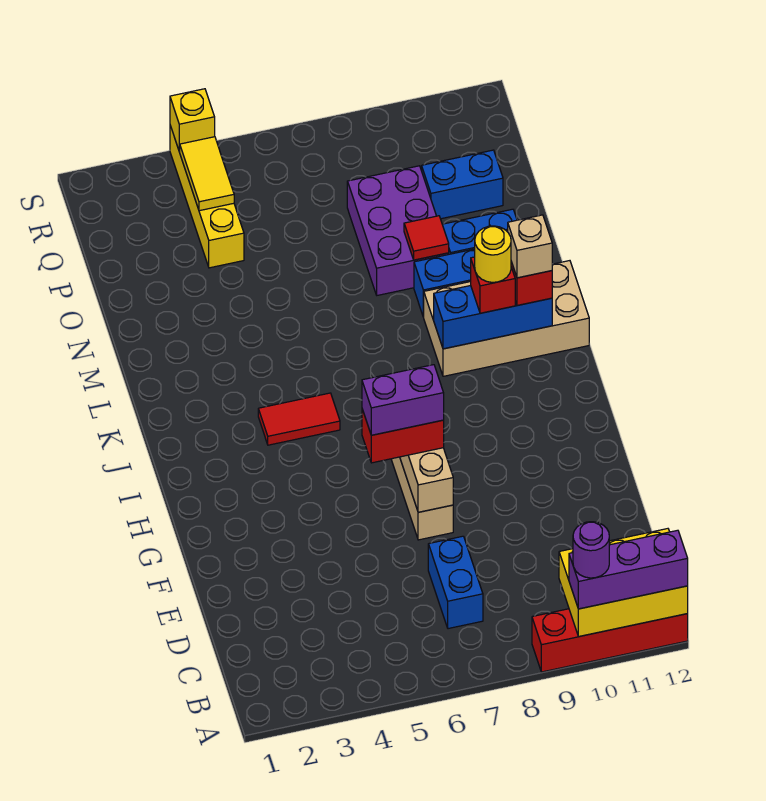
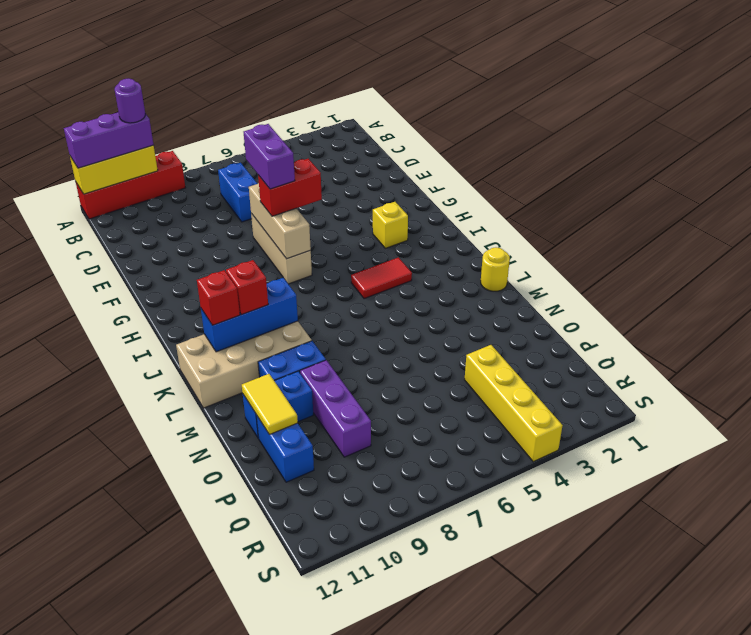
yellow brick A10:B12 level 2 -> yellow brick A10:A12 level 2
purple brick G6:G7 level 4 -> purple brick F7:G7 level 4
yellow round brick K10 level 4 -> yellow round brick L1 level 1
tan brick K11 level 4 -> none
purple brick N8:P9 level 1 -> purple brick N9:P9 level 1
red tile N9 level 2 -> none
blue brick P10:P11 level 1 -> blue brick O11:P11 level 1
yellow tile Q4:R4 level 2 -> yellow tile N11:O11 level 2
yellow brick S4 level 2 -> yellow brick H3 level 1

